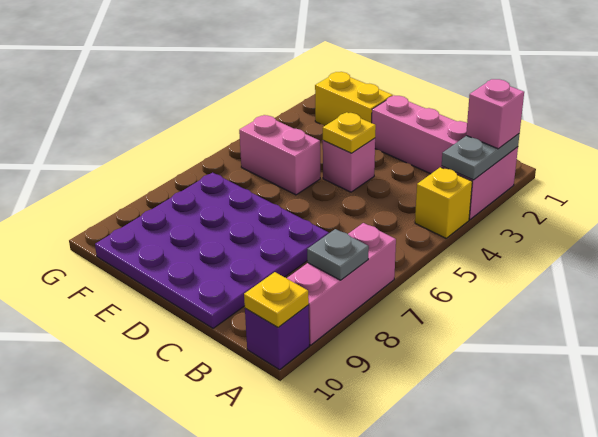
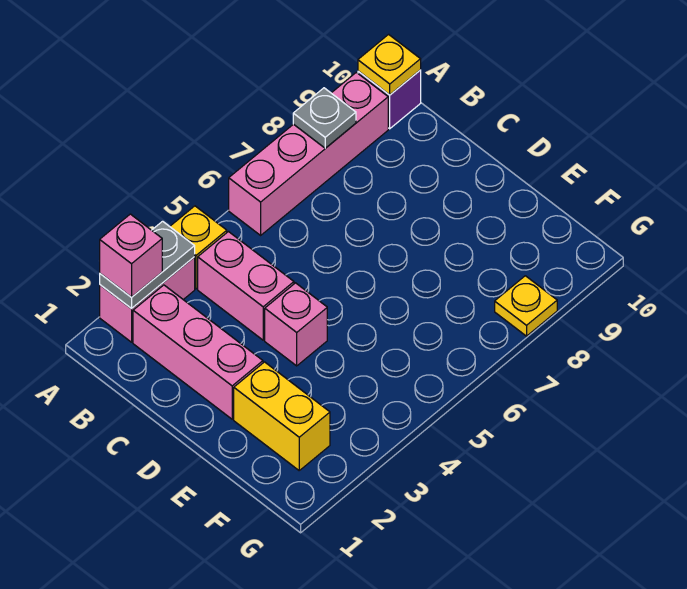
pink brick A7:A9 level 1 -> pink brick A6:A9 level 1
purple plate C7:F10 level 1 -> none
yellow plate D4 level 2 -> yellow plate G8 level 1
pink brick E5:F5 level 1 -> pink brick B4:C4 level 1

